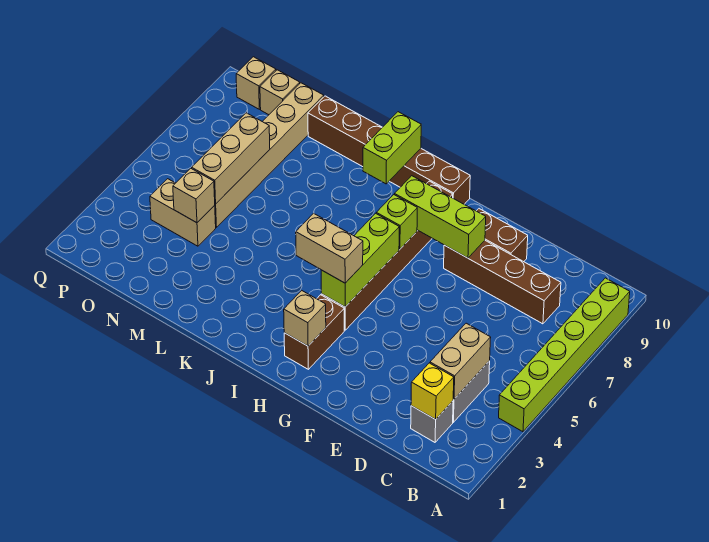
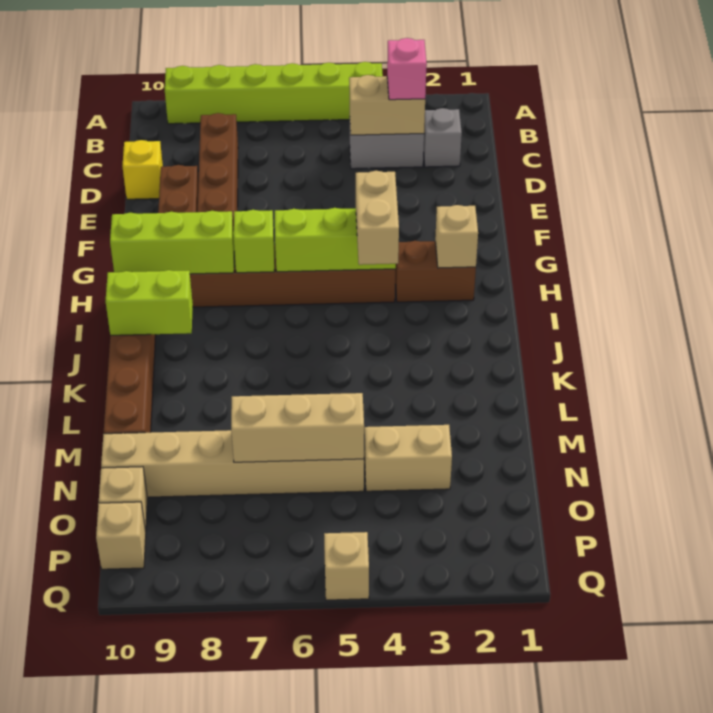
yellow brick C2 level 2 -> yellow brick D10 level 1
none -> pink brick C3 level 3
lime brick F8:H8 level 2 -> lime brick H8:H10 level 2
tan brick N4:O4 level 1 -> tan brick N3:N4 level 1
tan brick N4 level 2 -> tan brick Q5 level 1

